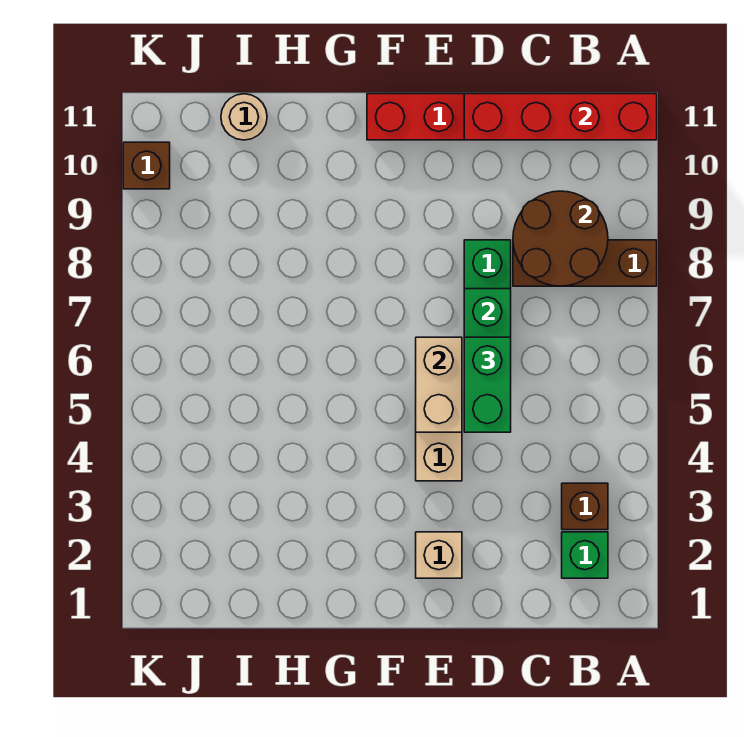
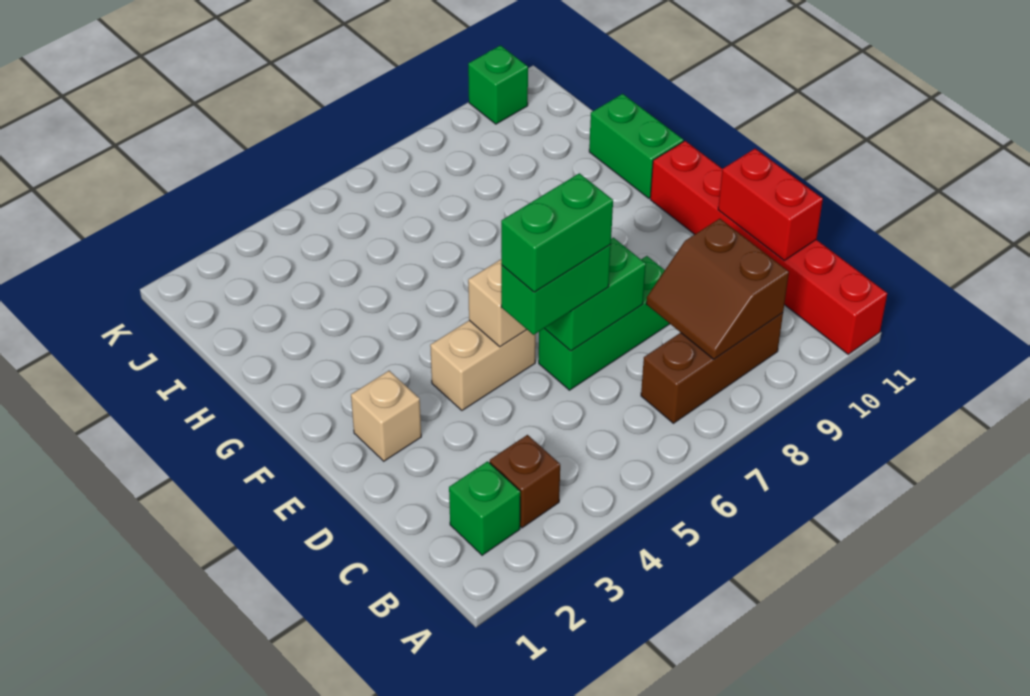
brown brick A8:C8 level 1 -> brown brick B7:B9 level 1
red brick A11:D11 level 2 -> red brick C11:D11 level 2
brown round brick B8:C9 level 2 -> brown slope B8:C9 level 2 top 9
none -> green brick D5:D6 level 4
none -> green brick G11:H11 level 1
tan round brick I11 level 1 -> none
brown brick K10 level 1 -> green brick K10 level 1

